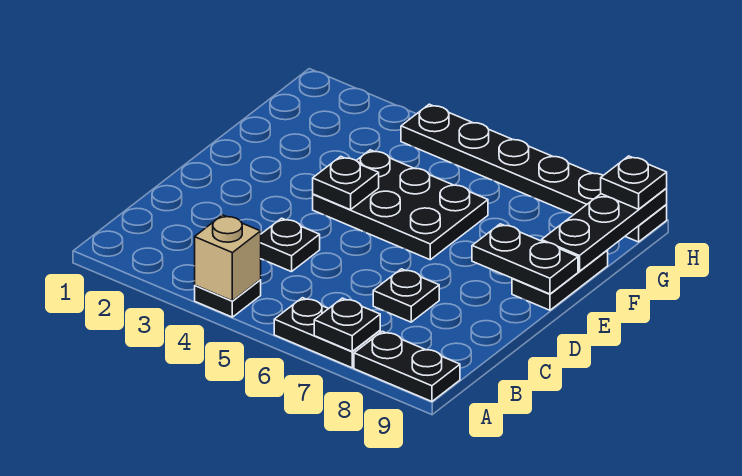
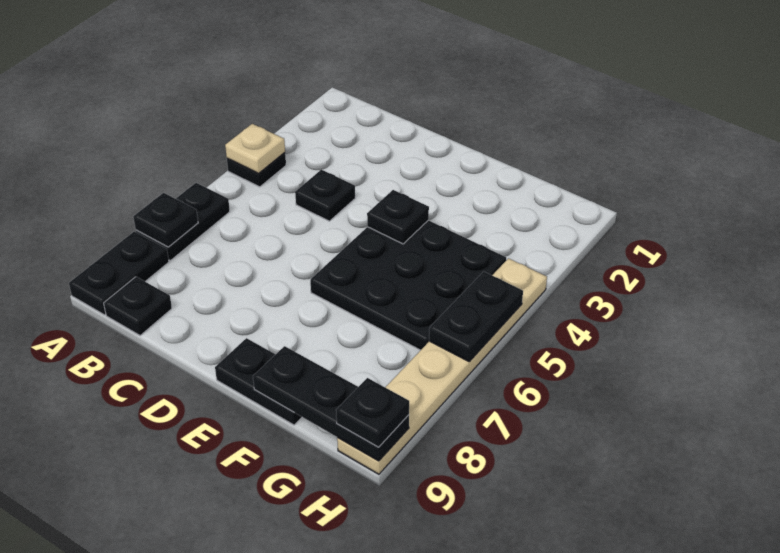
tan brick A4 level 2 -> tan plate A4 level 2
black plate C7 level 1 -> black plate B9 level 1
black plate E4:F6 level 1 -> black plate E4:G6 level 1
black plate E8:E9 level 2 -> black plate H5:H6 level 2
black plate H4:H9 level 1 -> tan plate H4:H9 level 1

